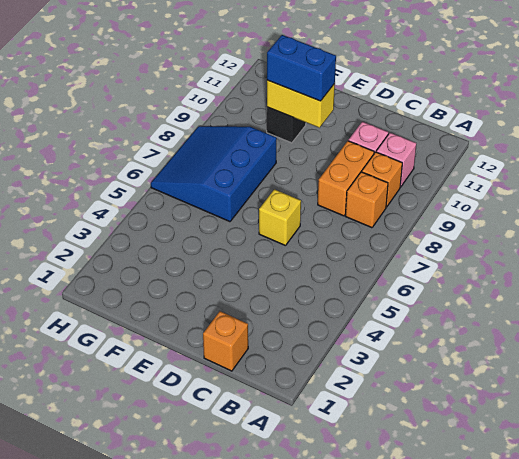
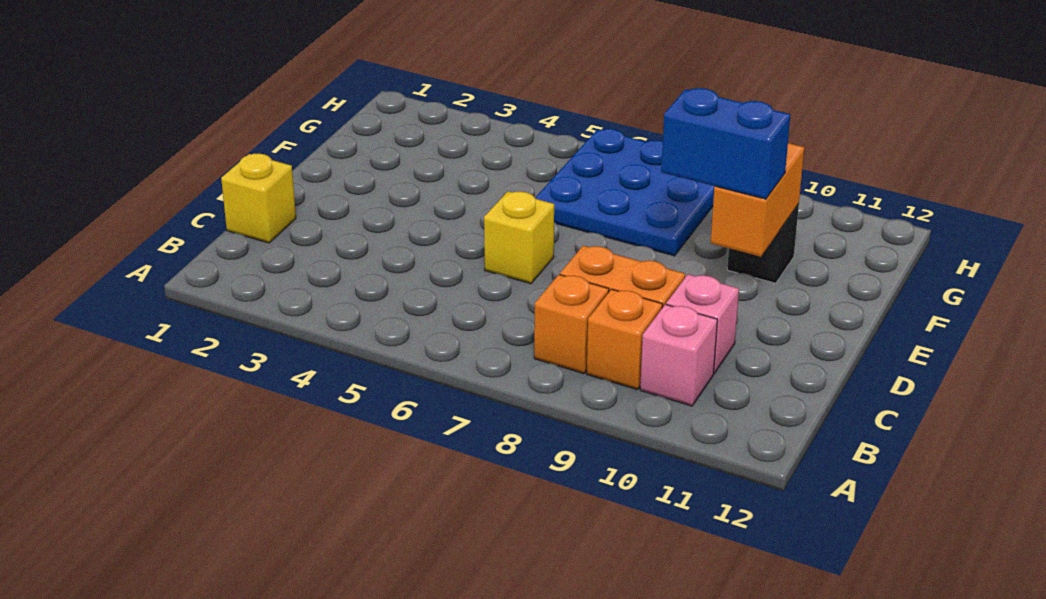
orange brick C1 level 1 -> yellow brick C1 level 1
yellow brick E10:F10 level 2 -> orange brick E10:F10 level 2
blue brick E10:F10 level 3 -> blue brick E9:E10 level 3
blue slope F6:H8 level 1 top F -> blue plate F6:H8 level 1

